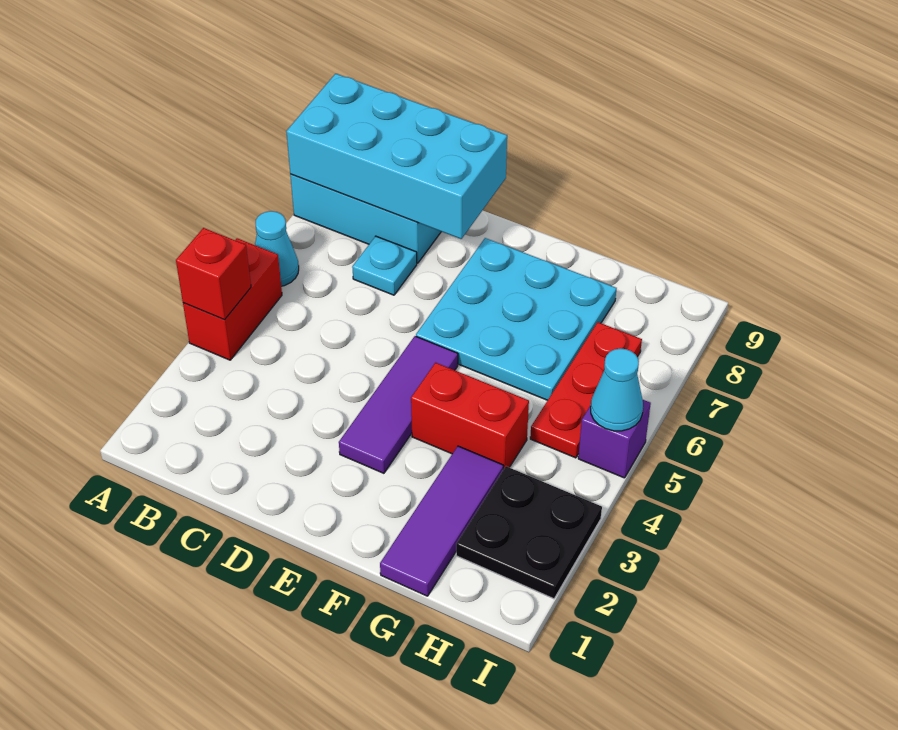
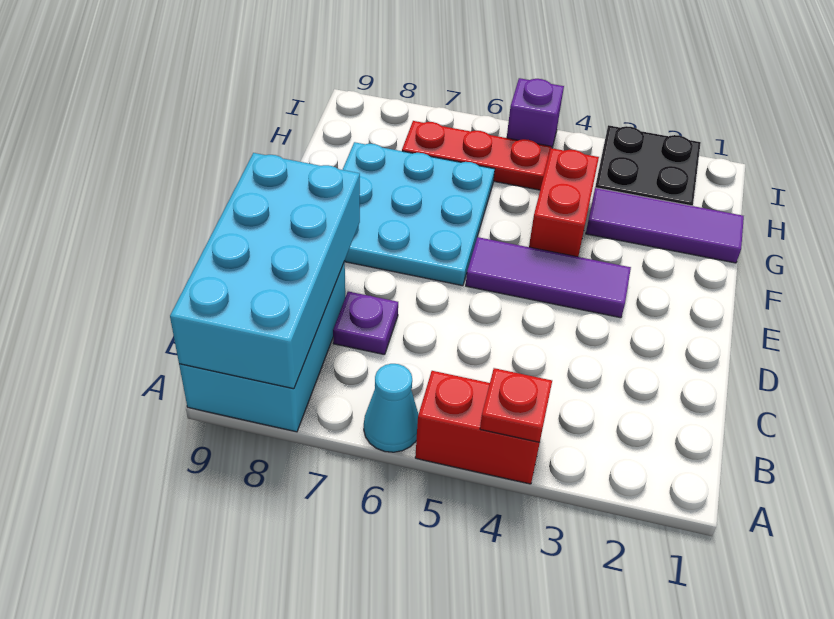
red brick A4 level 2 -> red plate A4 level 2
cyan plate C7 level 1 -> purple plate C7 level 1
cyan cone I5 level 2 -> none

